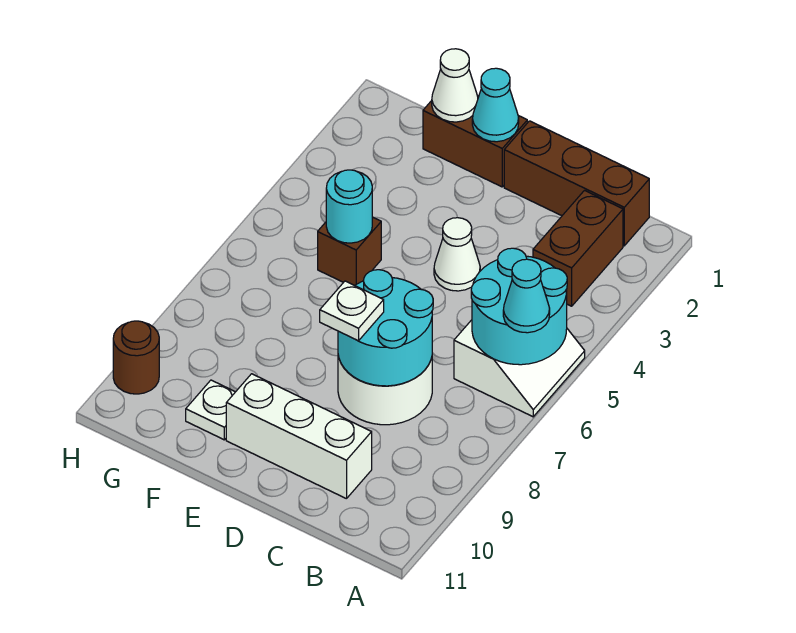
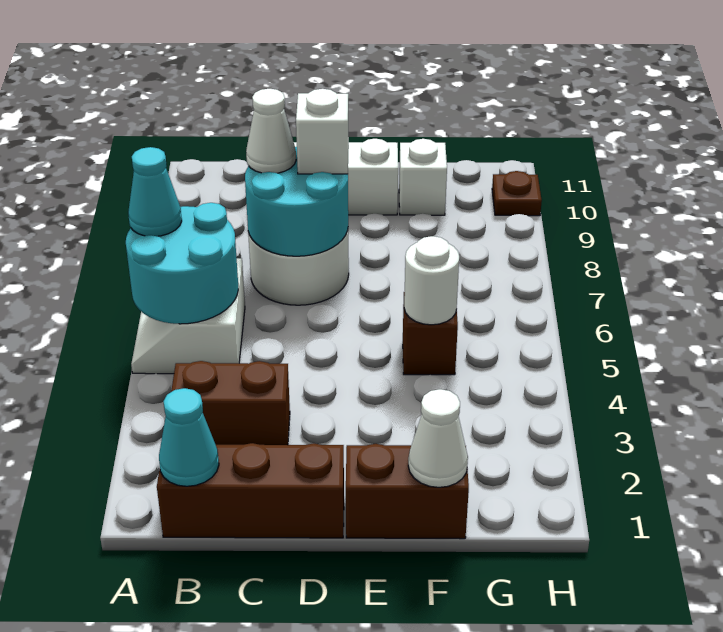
brown brick B2:B3 level 1 -> brown brick B3:C3 level 1
white cone D4 level 1 -> white cone C8 level 3
white plate D8 level 3 -> white brick D8 level 3
cyan cone E1 level 2 -> cyan cone B1 level 2
cyan round brick F5 level 2 -> white round brick F5 level 2
white plate F10 level 1 -> white brick F10 level 1
brown round brick H10 level 1 -> brown plate H10 level 1

